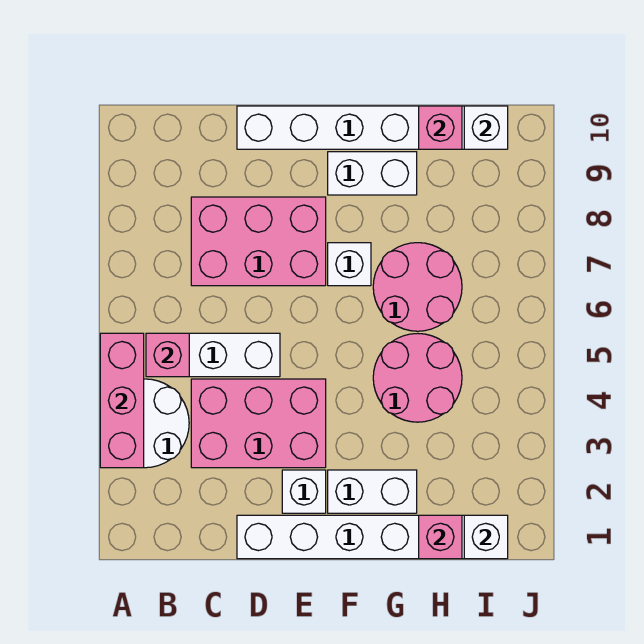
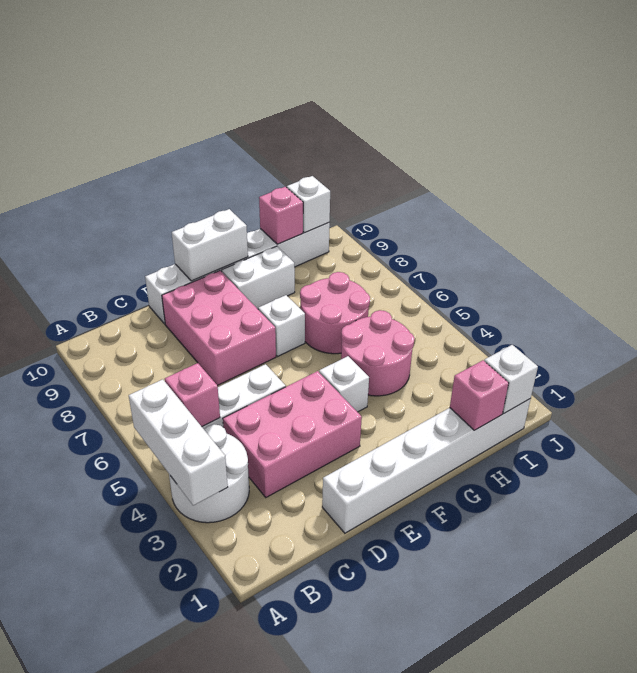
pink brick A3:A5 level 2 -> white brick A3:A5 level 2
pink brick C7:E8 level 1 -> pink brick D7:E9 level 1
white brick E2 level 1 -> white brick F4 level 1
white brick F2:G2 level 1 -> white brick E10:F10 level 2

